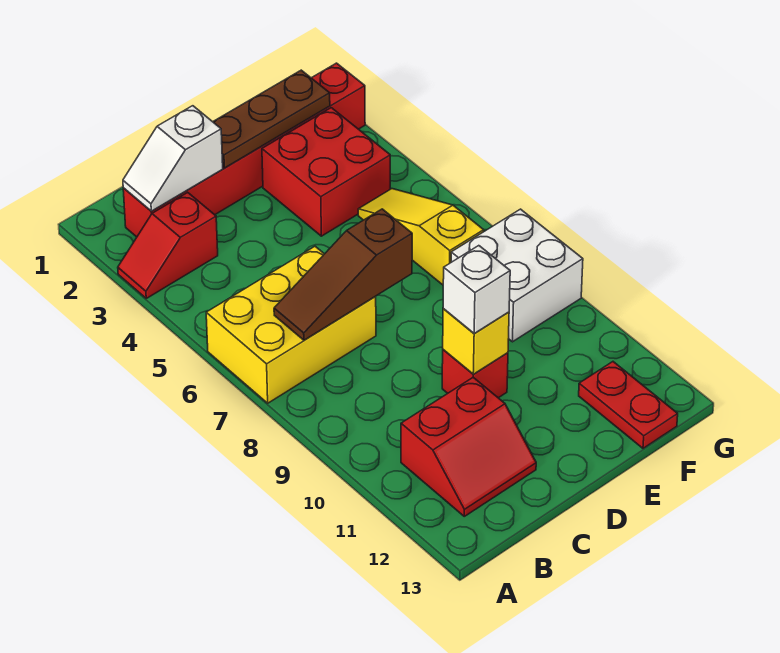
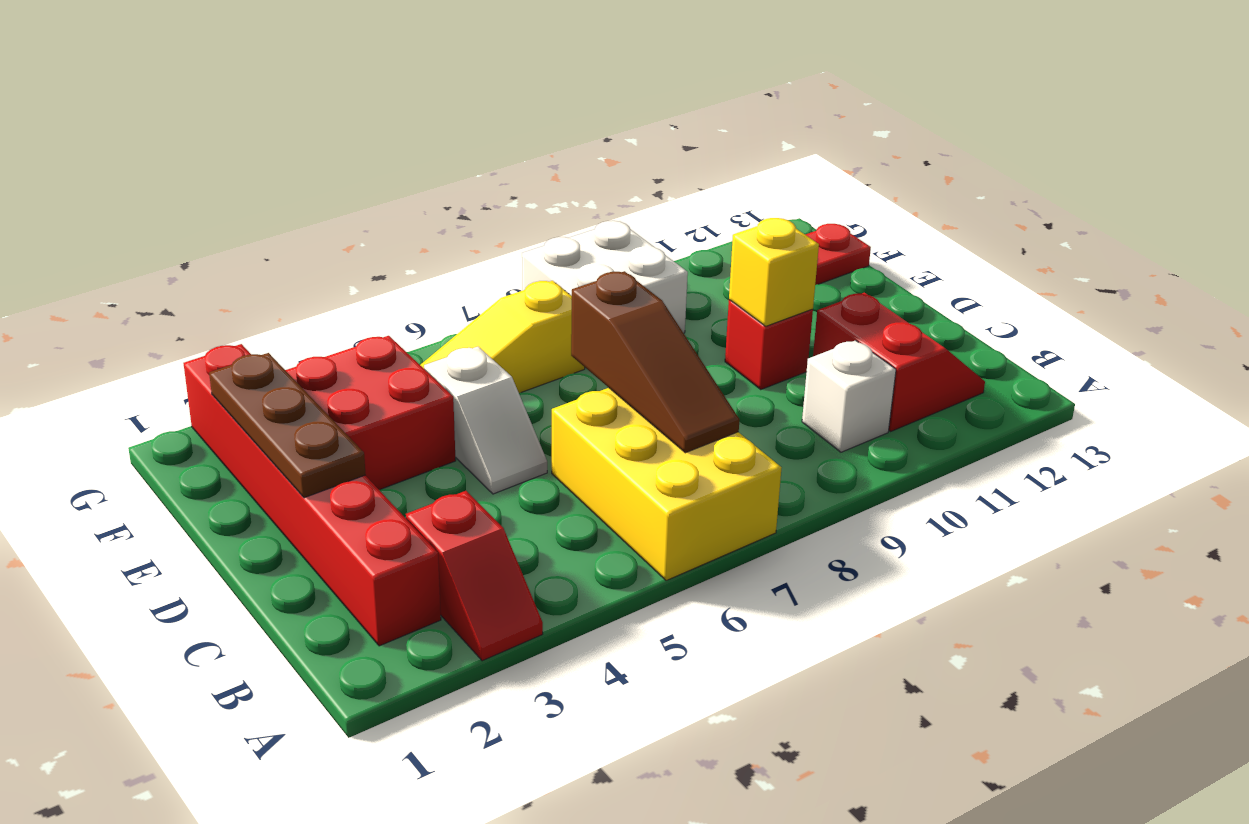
white slope B2:C2 level 2 top C -> white slope D5:E5 level 1 top E
white brick D10 level 3 -> white brick B10 level 1

